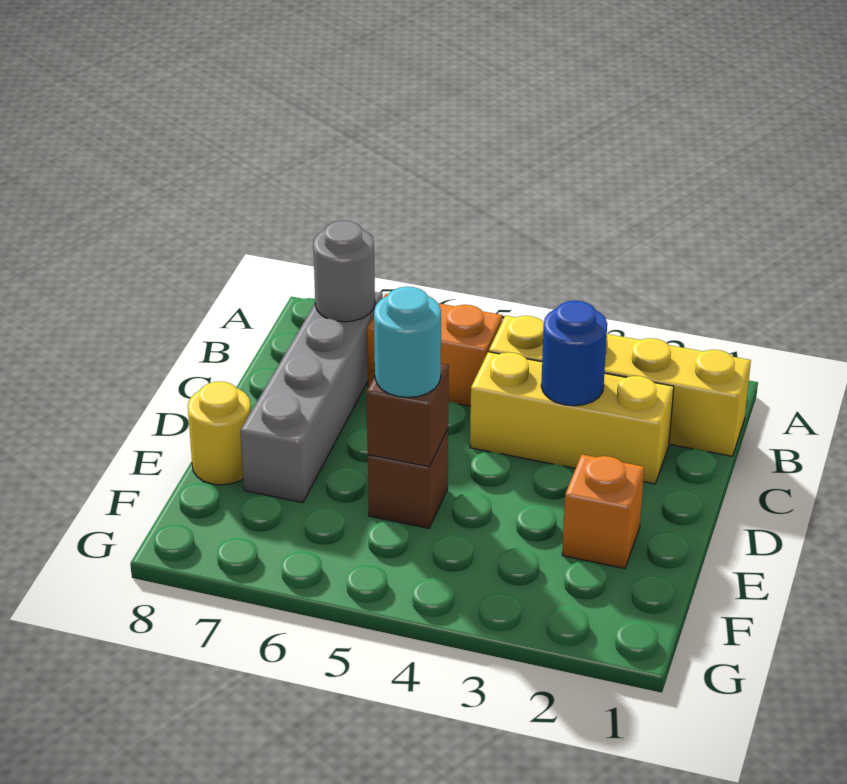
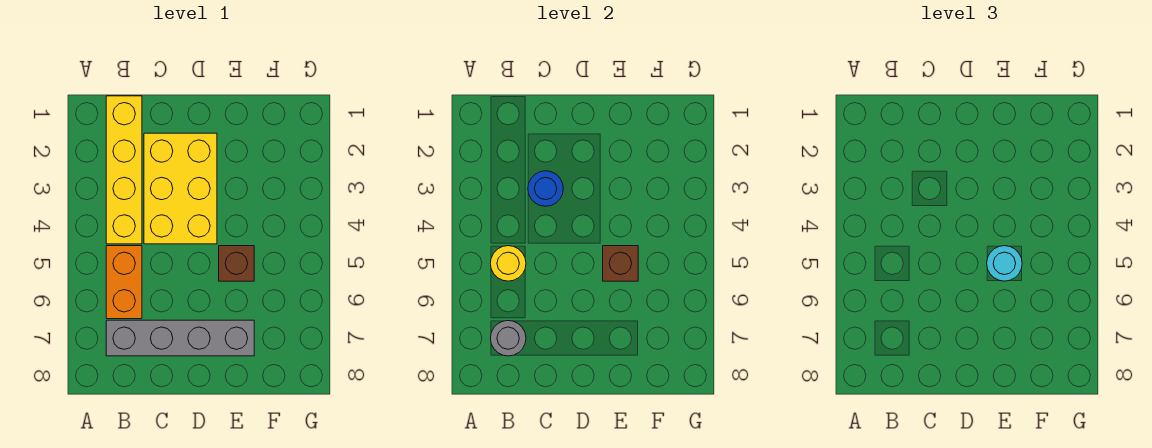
yellow brick C2:C4 level 1 -> yellow brick C2:D4 level 1
orange brick E2 level 1 -> none
yellow round brick E8 level 1 -> yellow round brick B5 level 2

